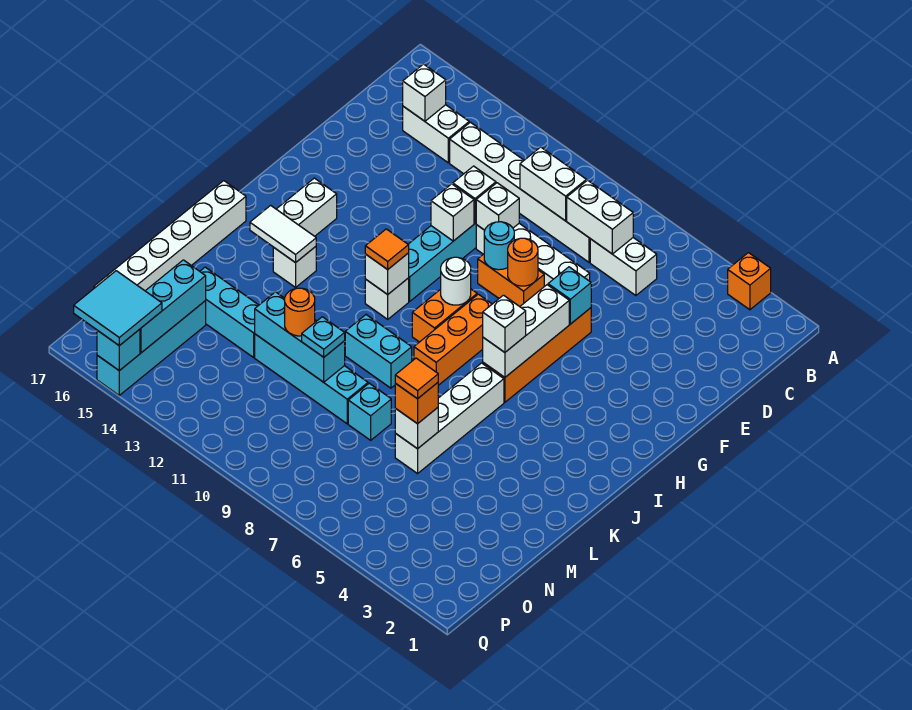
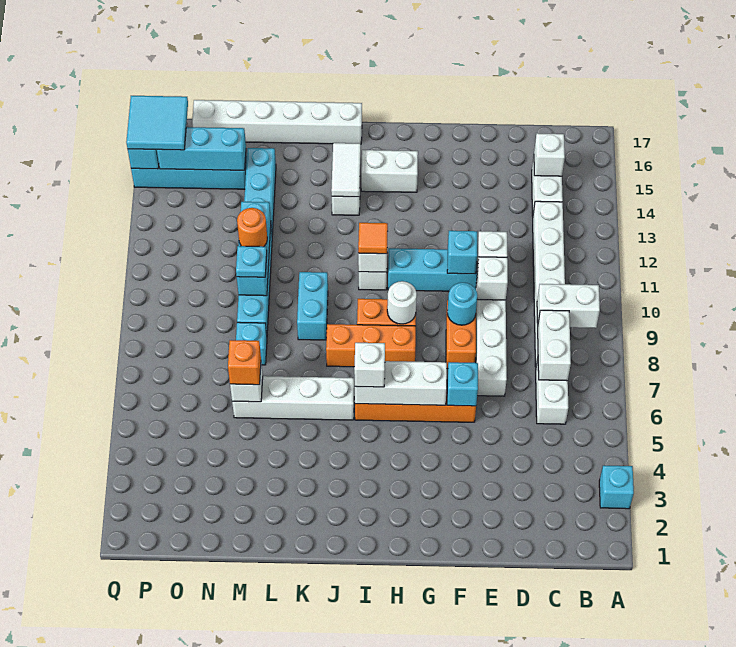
orange brick A3 level 1 -> cyan brick A3 level 1
white brick C9:C10 level 2 -> white brick B9:C9 level 2
orange round brick F8 level 2 -> none
white brick F11 level 2 -> cyan brick F11 level 2
orange tile M6 level 4 -> none

